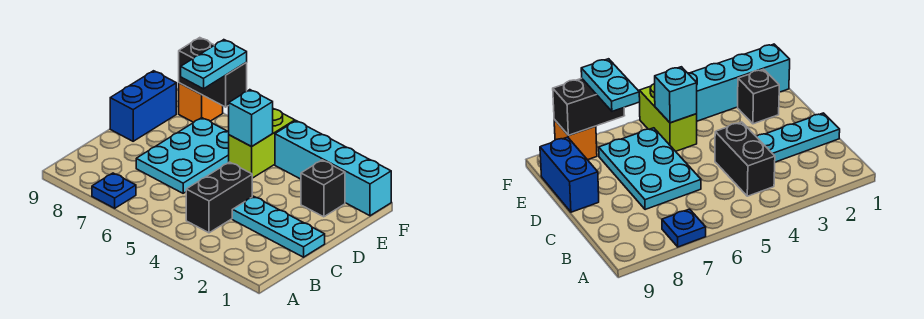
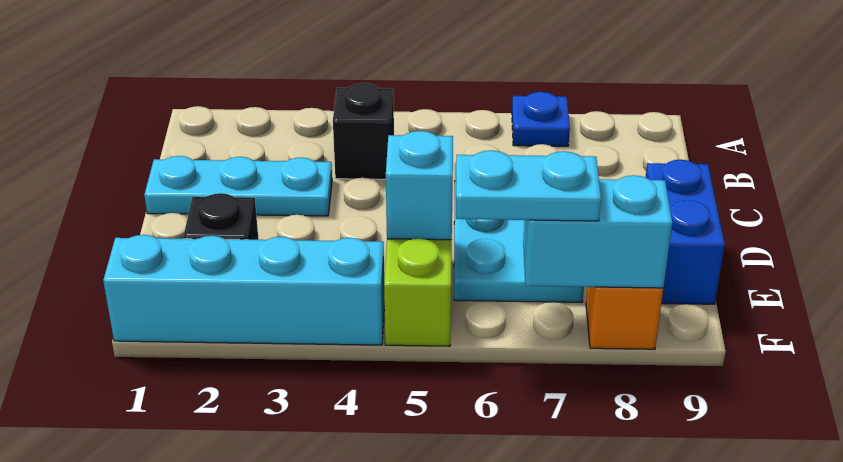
black brick B4:C4 level 1 -> black brick B4 level 1
cyan plate E7:F7 level 3 -> cyan plate F6:F7 level 3
black brick F7:F8 level 2 -> cyan brick F7:F8 level 2

